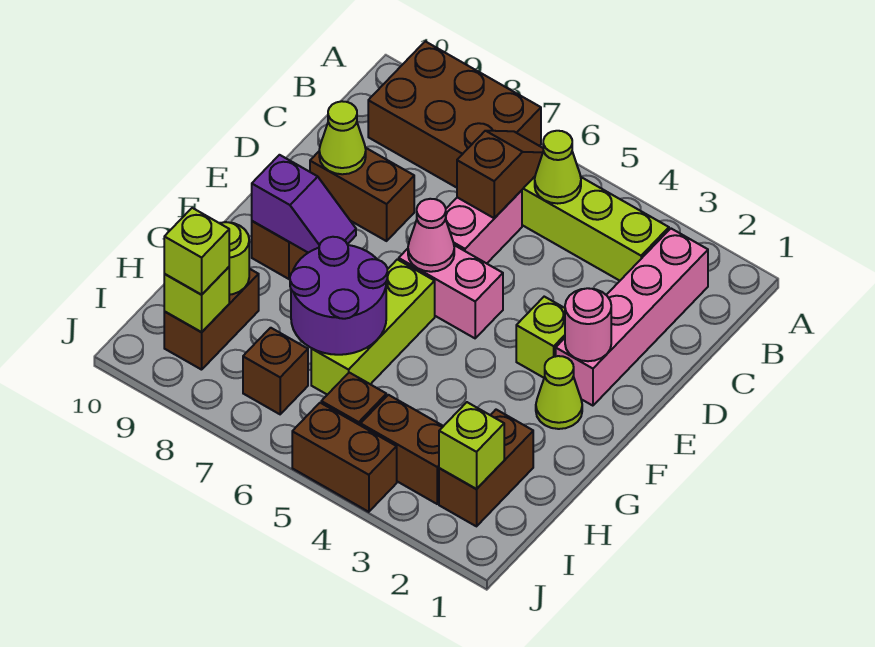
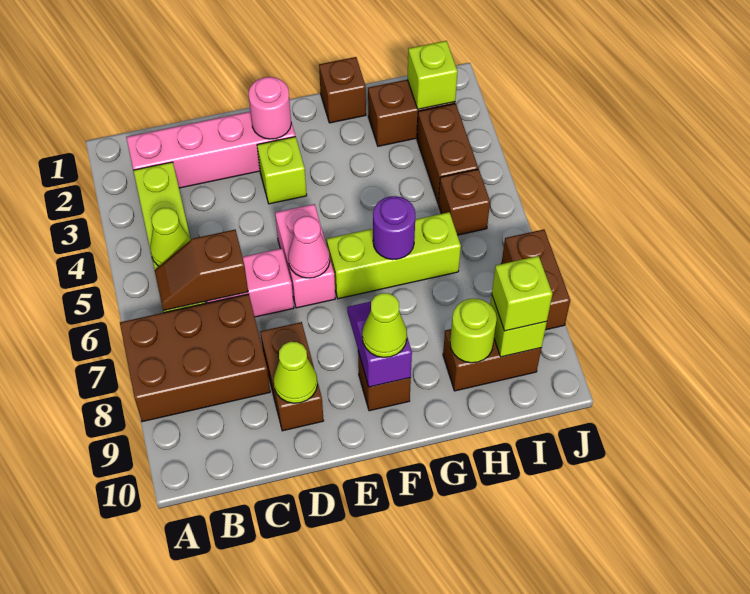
brown brick A7:B9 level 1 -> brown brick A7:C8 level 1
lime cone F2 level 1 -> lime cone F9 level 3
purple round brick G6:H7 level 2 -> purple round brick G6 level 2
brown brick I7 level 1 -> brown brick G1 level 1
brown brick J4:J5 level 1 -> brown brick J7:J8 level 1

